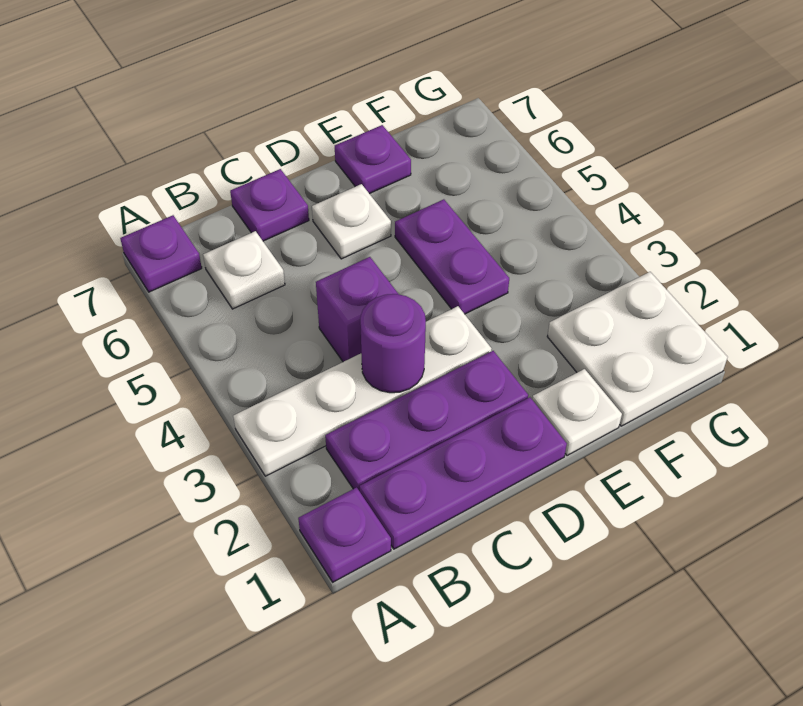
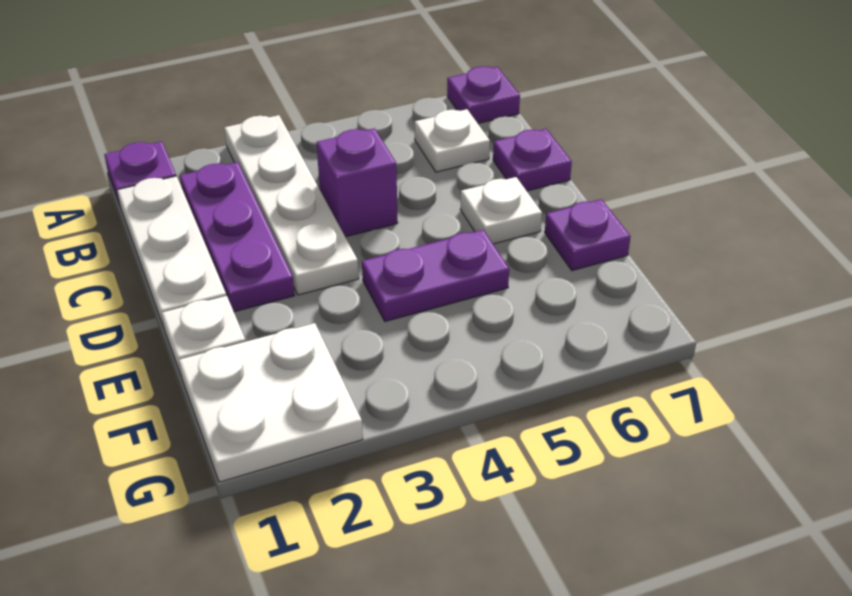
purple plate B1:D1 level 1 -> white plate B1:D1 level 1
purple round brick C3 level 2 -> none

